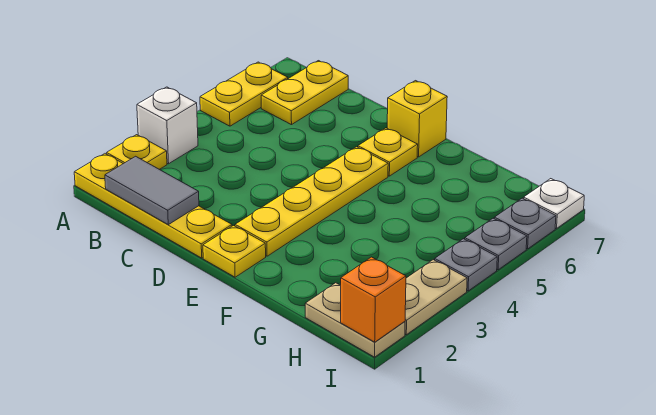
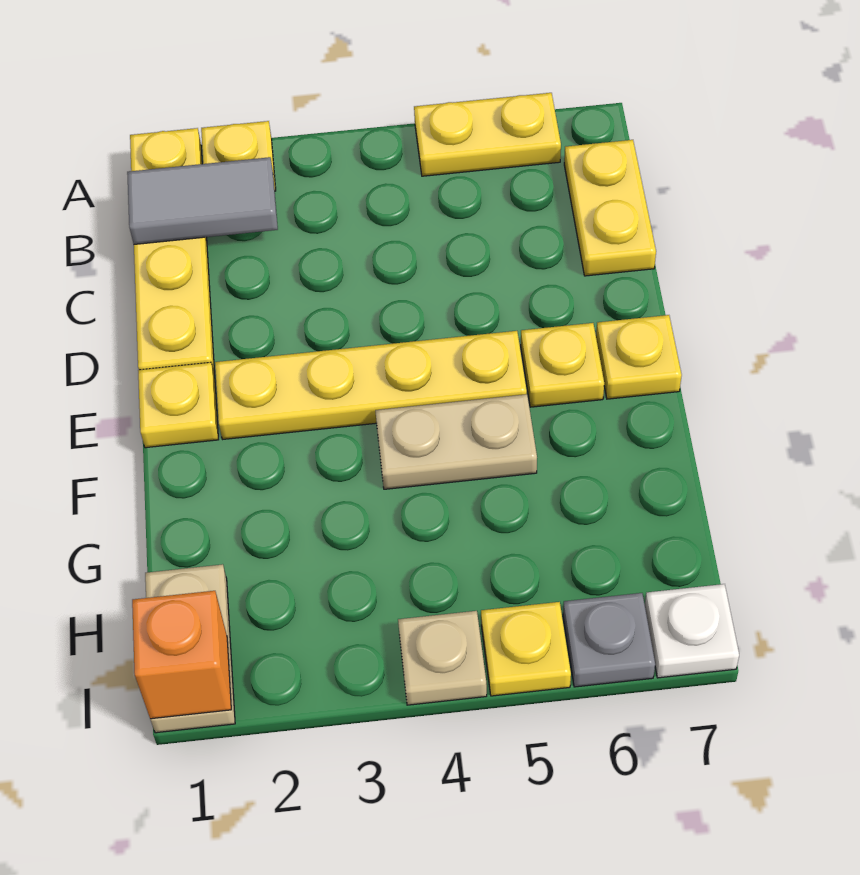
white brick A3 level 1 -> none
grey tile B1:C1 level 2 -> grey tile B1:B2 level 2
yellow plate B6:B7 level 1 -> yellow plate B7:C7 level 1
yellow brick E7 level 1 -> yellow plate E7 level 1
tan plate I2:I3 level 1 -> tan plate F4:F5 level 1
grey plate I4 level 1 -> tan plate I4 level 1
grey plate I5 level 1 -> yellow plate I5 level 1

